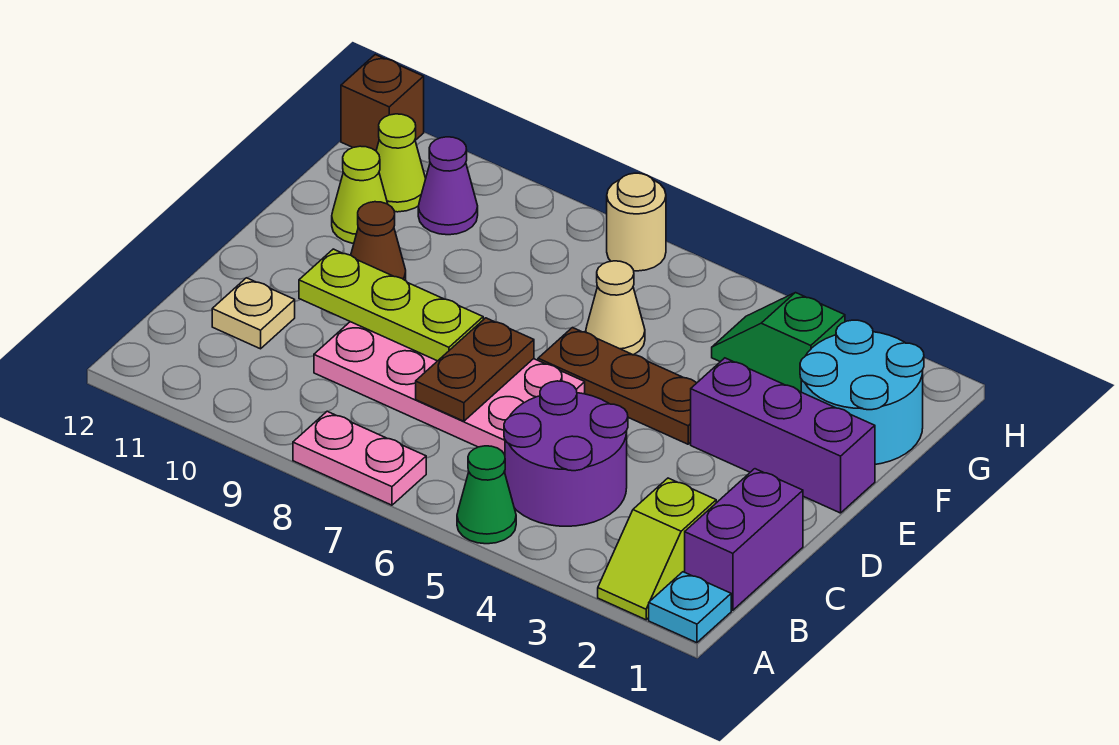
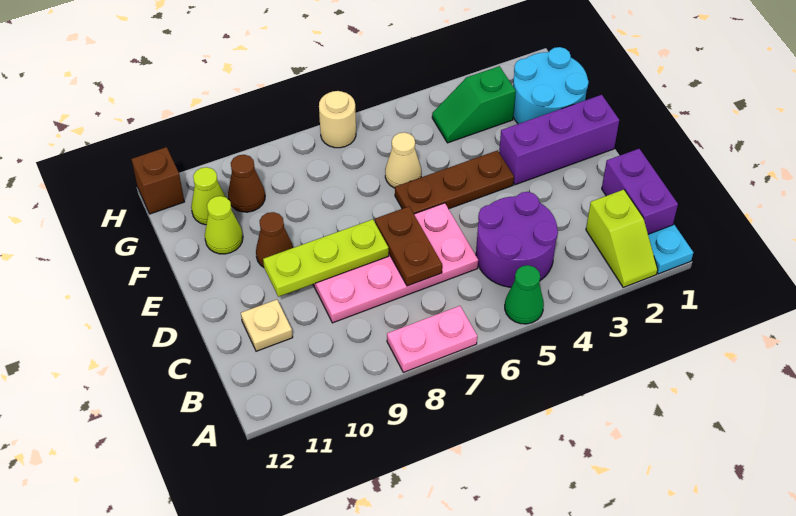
purple cone G10 level 1 -> brown cone G10 level 1

